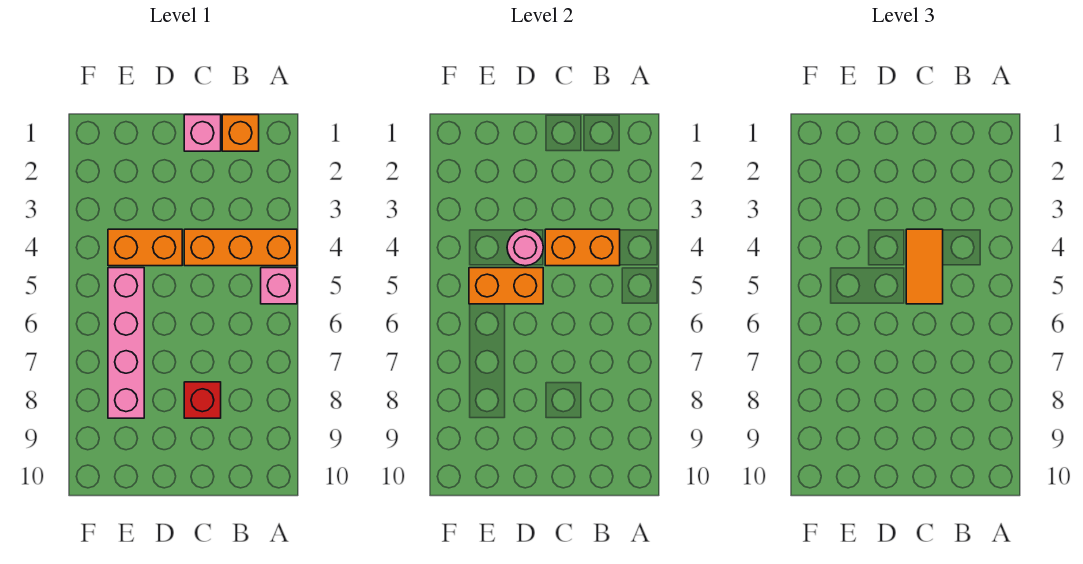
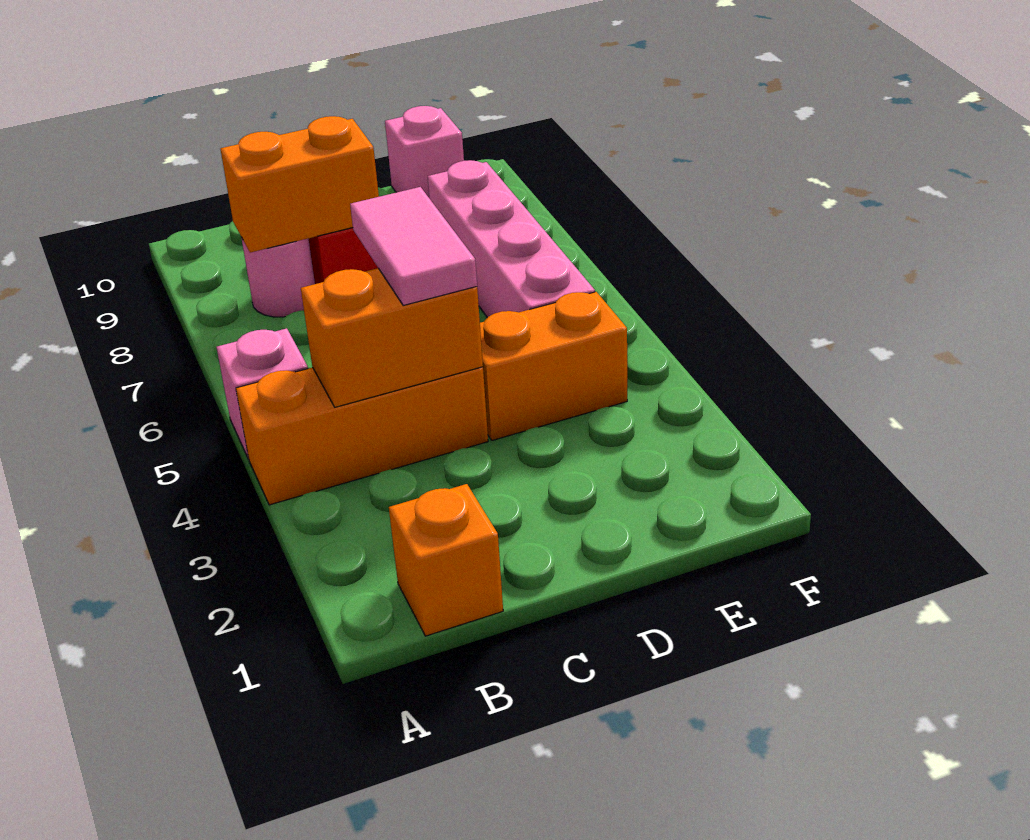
pink brick C1 level 1 -> pink brick E10 level 1
orange tile C4:C5 level 3 -> pink tile C4:C5 level 3
pink round brick D4 level 2 -> pink round brick B8 level 1
orange brick D5:E5 level 2 -> orange brick B8:C8 level 2

